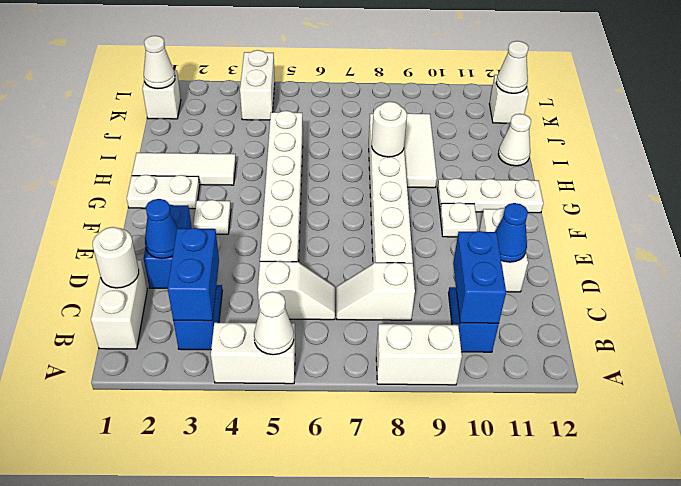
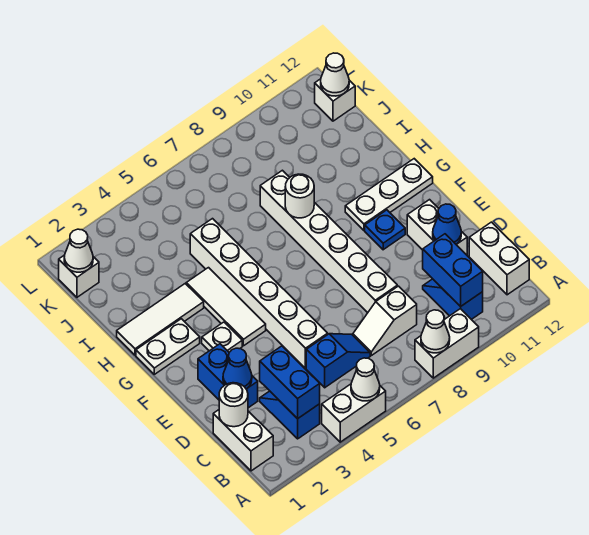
white slope C5:C6 level 1 top 5 -> blue slope C5:C6 level 1 top 5
white plate F10 level 1 -> blue plate F10 level 1
white tile H9:J9 level 1 -> white tile F4:H4 level 1
white cone I12 level 1 -> white cone A8 level 2
white brick K4:L4 level 1 -> white brick B12:C12 level 1

